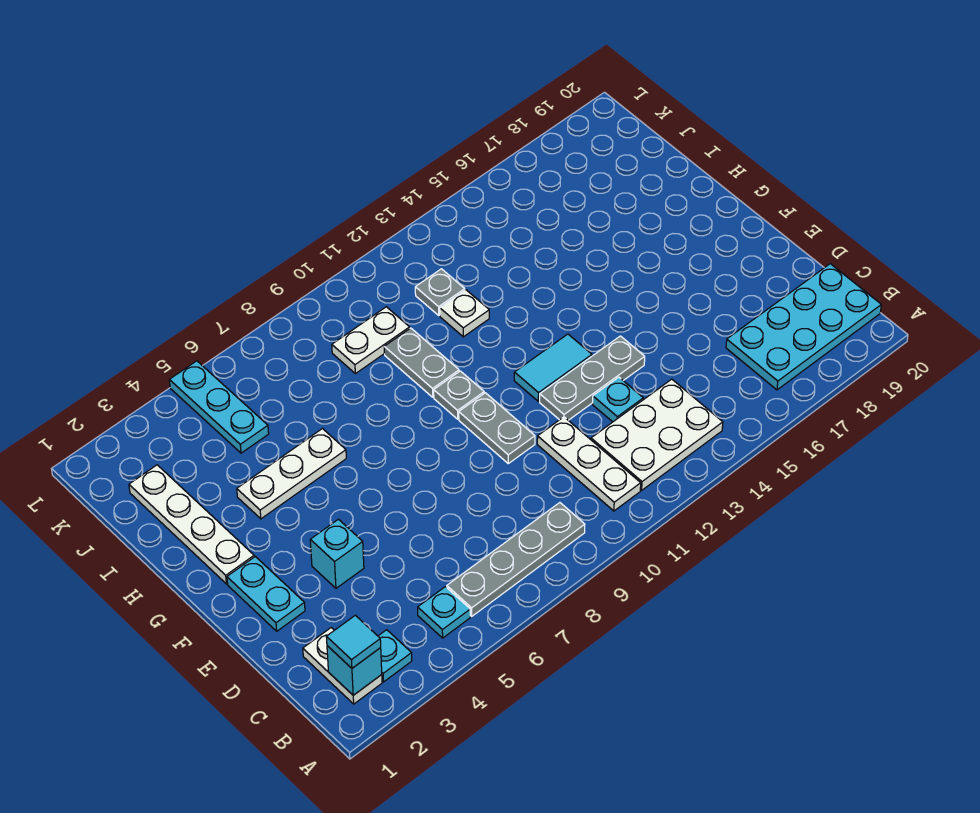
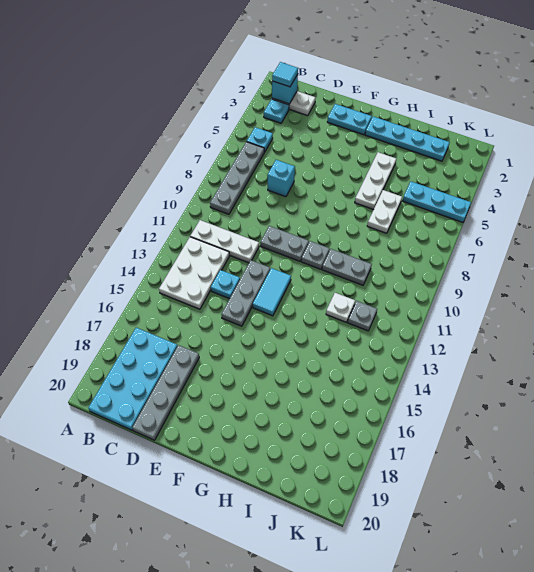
none -> grey plate D17:D20 level 1
cyan brick E4 level 1 -> cyan brick D7 level 1
white plate G2:J2 level 1 -> cyan plate G2:J2 level 1
white plate J9:J10 level 1 -> white plate I6:I7 level 1

